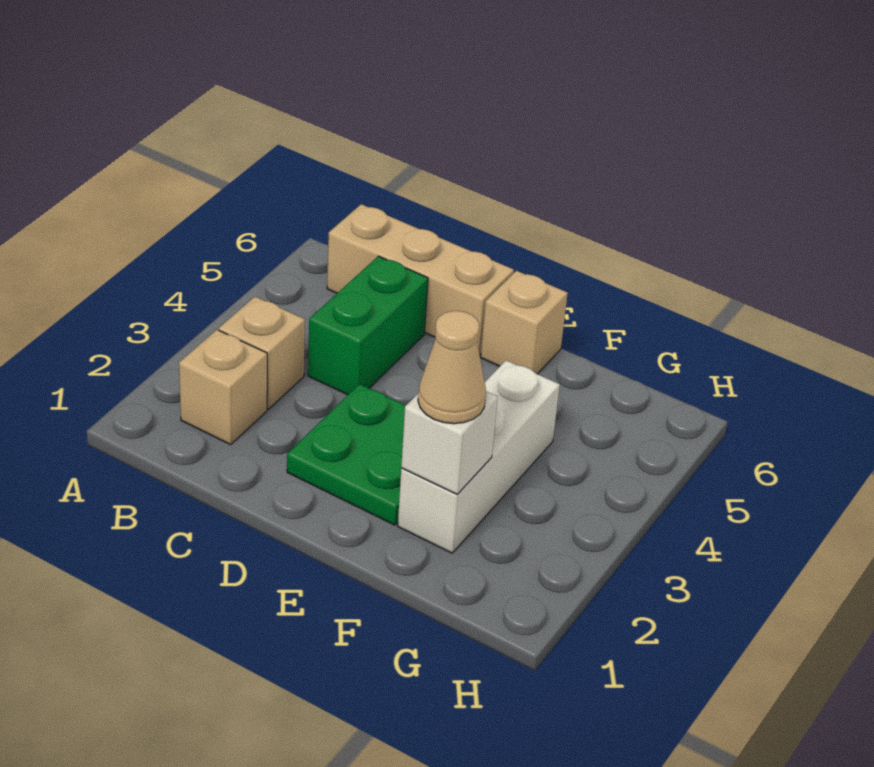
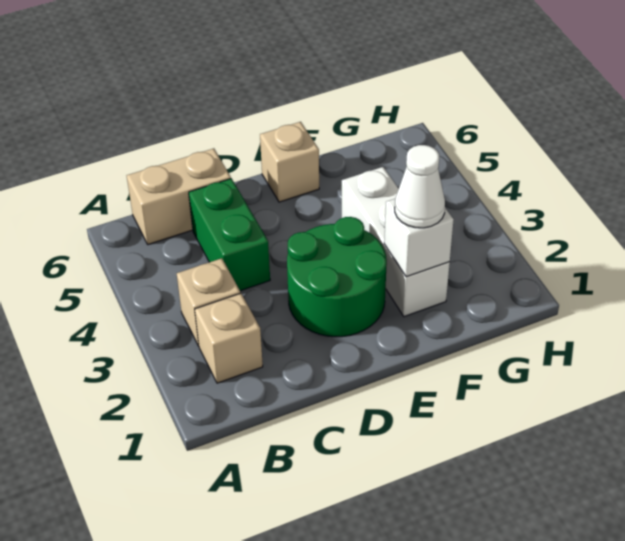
tan brick B6:D6 level 1 -> tan brick B6:C6 level 1
green plate D2:E3 level 1 -> green round brick D2:E3 level 1
tan cone F2 level 3 -> white cone F2 level 3

